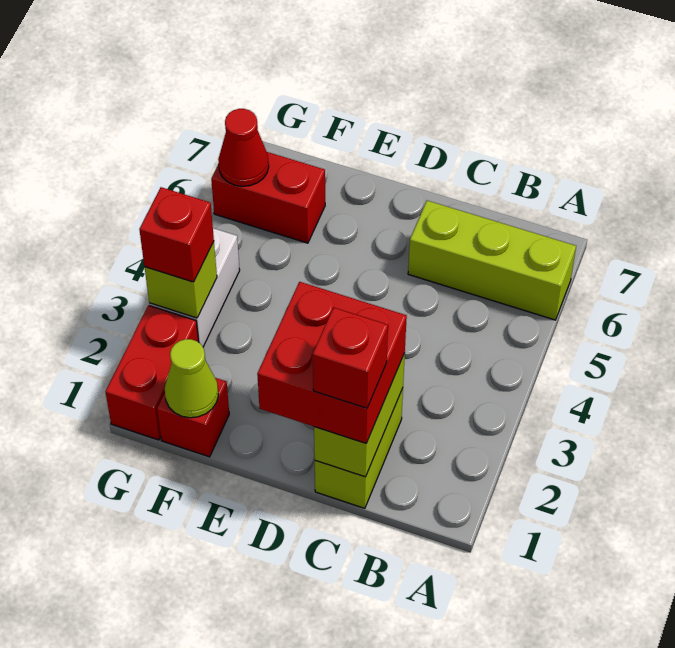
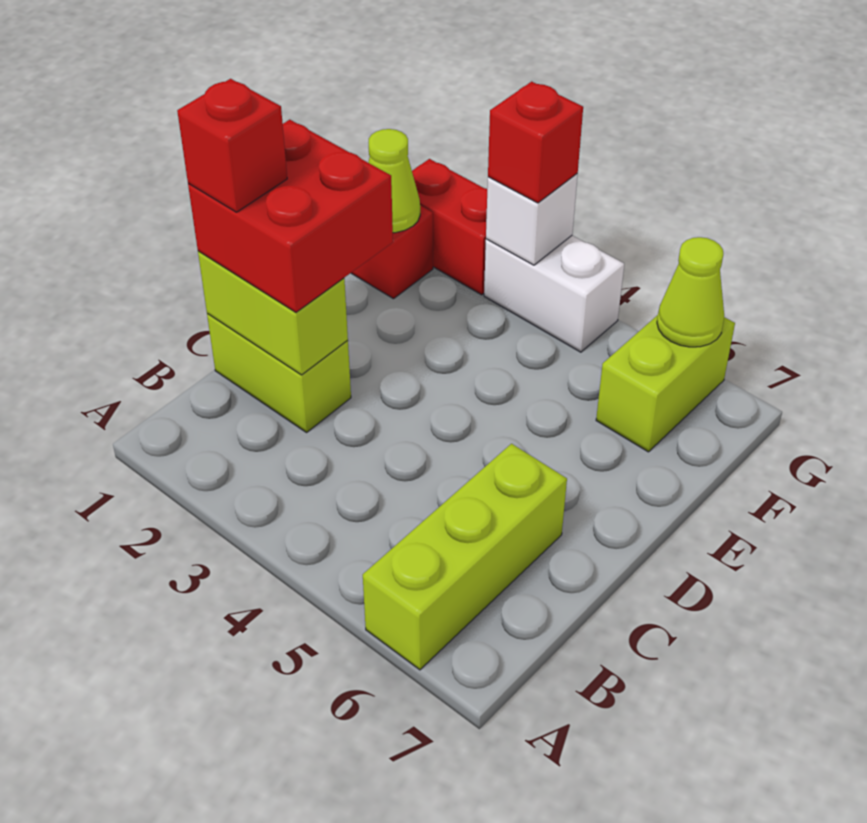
red brick F6:G6 level 1 -> lime brick F6:G6 level 1
lime brick G3 level 2 -> white brick G3 level 2
red cone G6 level 2 -> lime cone G6 level 2

